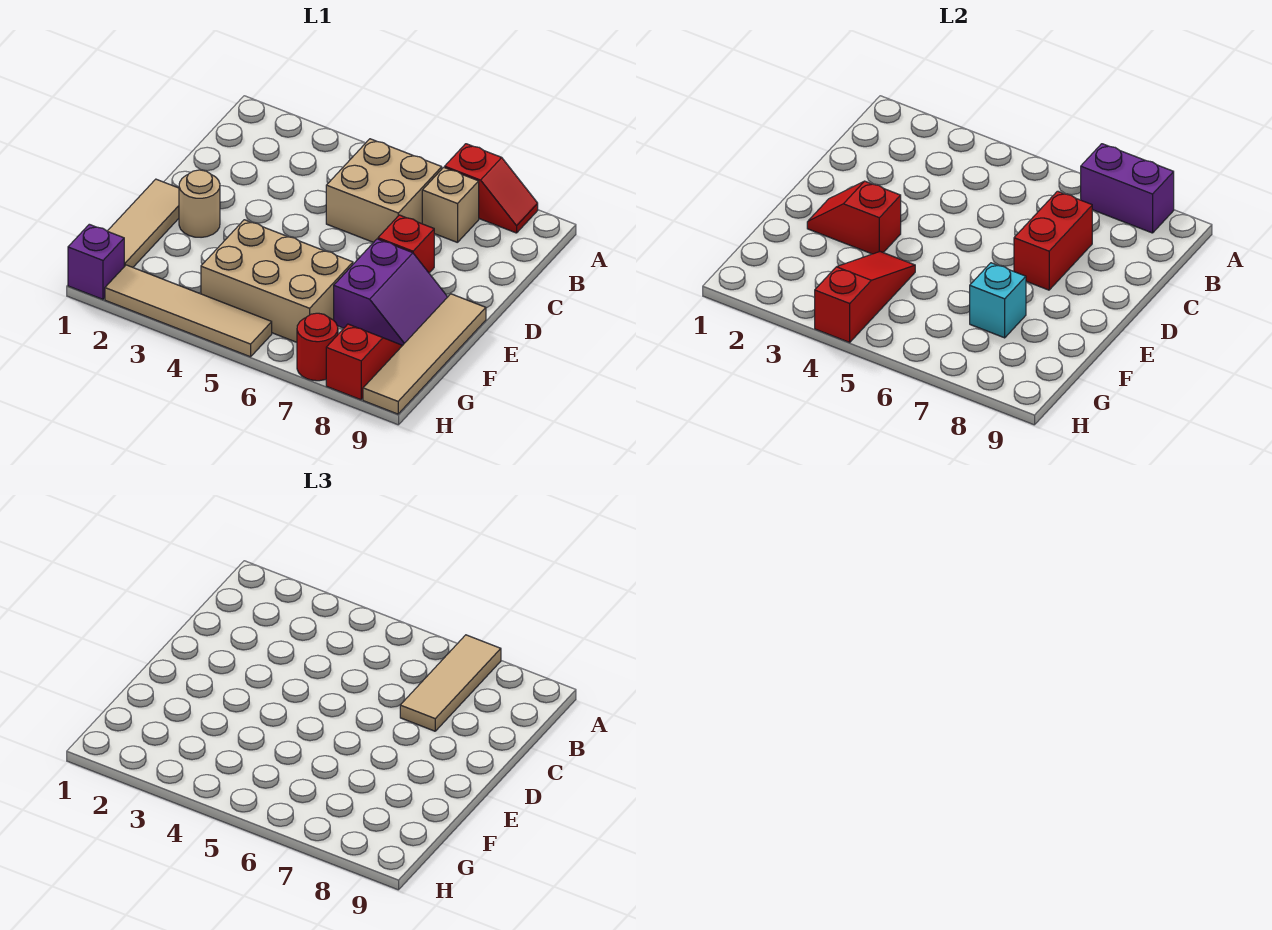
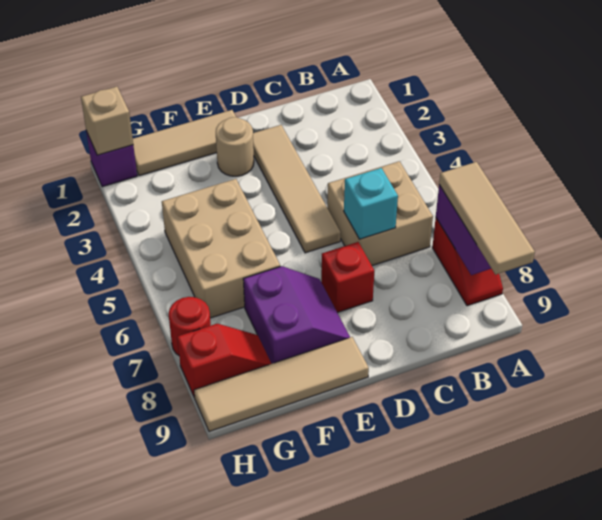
tan tile A7:C7 level 3 -> tan tile A7:A9 level 3
tan brick B7 level 1 -> tan brick H1 level 2
red brick C7:D7 level 2 -> none
red slope E2:E3 level 2 top 3 -> none
purple slope E7:F8 level 1 top 7 -> purple slope E7:F8 level 1 top F
red slope F4:H4 level 2 top H -> none
cyan brick F7 level 2 -> cyan brick C6 level 2
tan tile H2:H5 level 1 -> tan tile D2:D5 level 1

